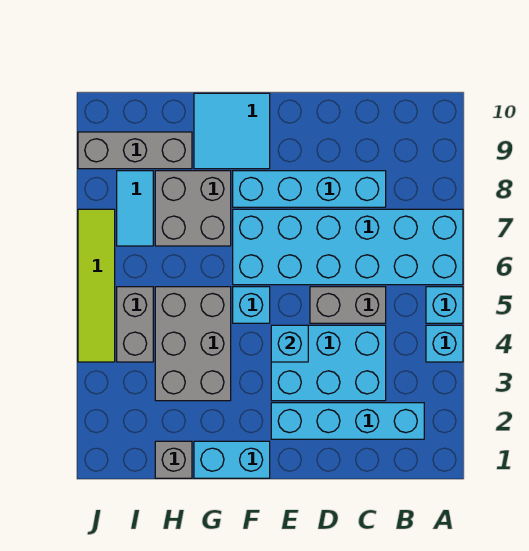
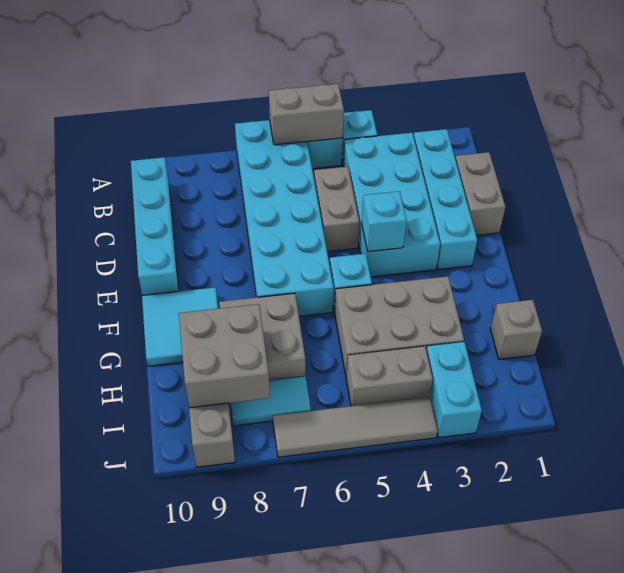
none -> grey brick A5:A6 level 2
none -> grey brick C1:D1 level 1
cyan brick C3:E4 level 1 -> cyan brick B3:E4 level 1
cyan brick C8:F8 level 1 -> cyan brick B10:E10 level 1
cyan brick F1:G1 level 1 -> cyan brick I3:J3 level 1
none -> grey brick H8:I9 level 2
lime tile J4:J7 level 1 -> grey tile J4:J7 level 1

